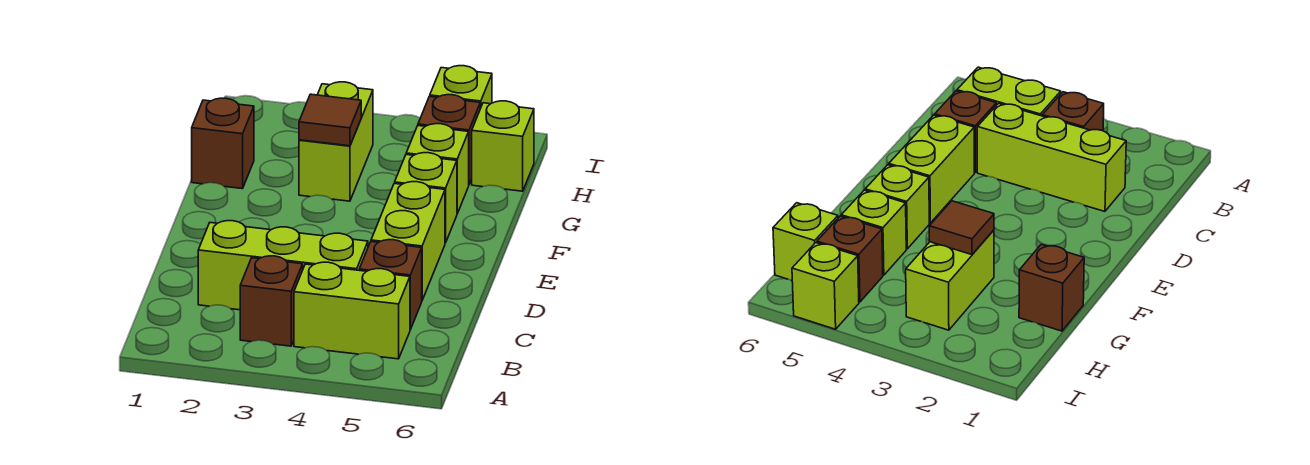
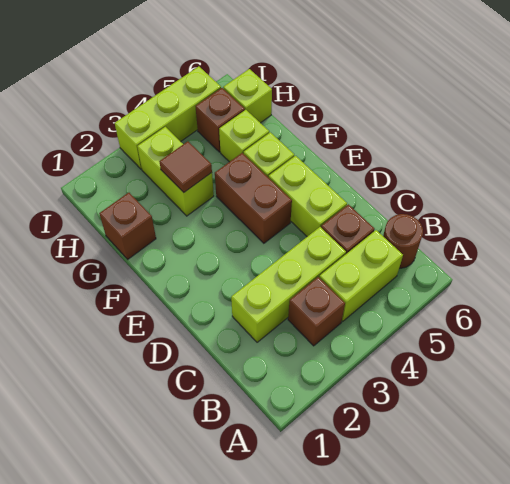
none -> brown round brick B6 level 1
none -> brown brick E4:F4 level 1
lime brick I5 level 1 -> lime brick I3:I5 level 1

